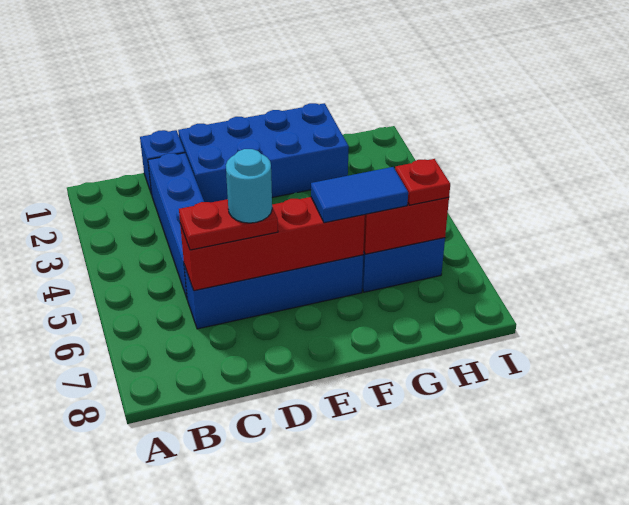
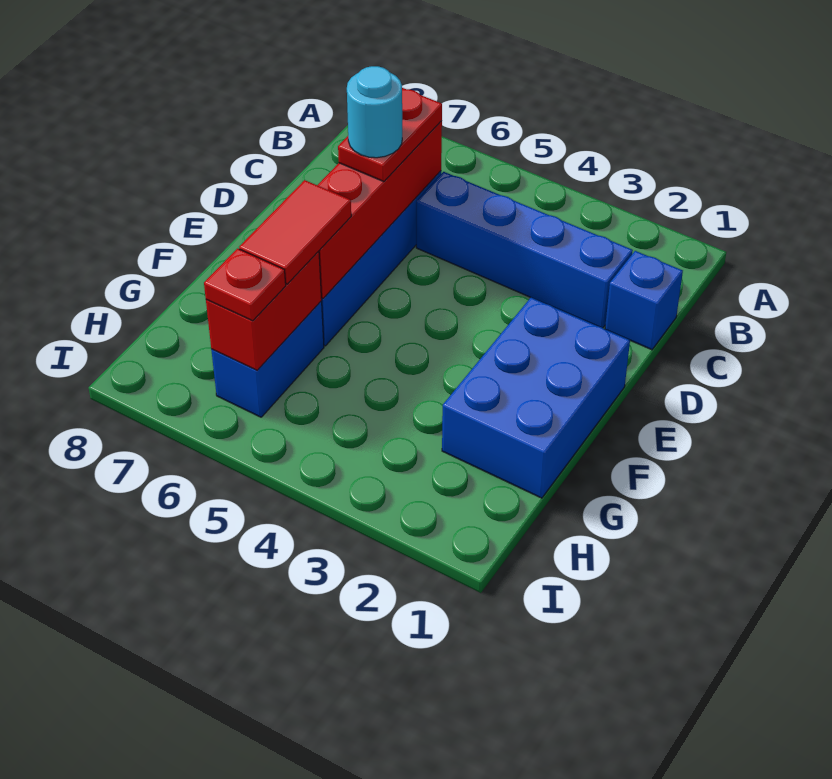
blue brick D1:G2 level 1 -> blue brick E1:G2 level 1
blue tile F6:G6 level 3 -> red tile F6:G6 level 3

